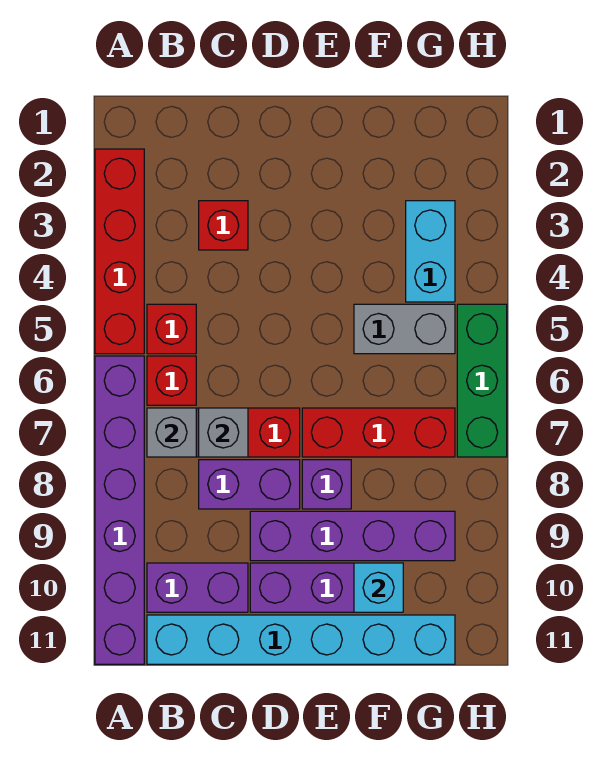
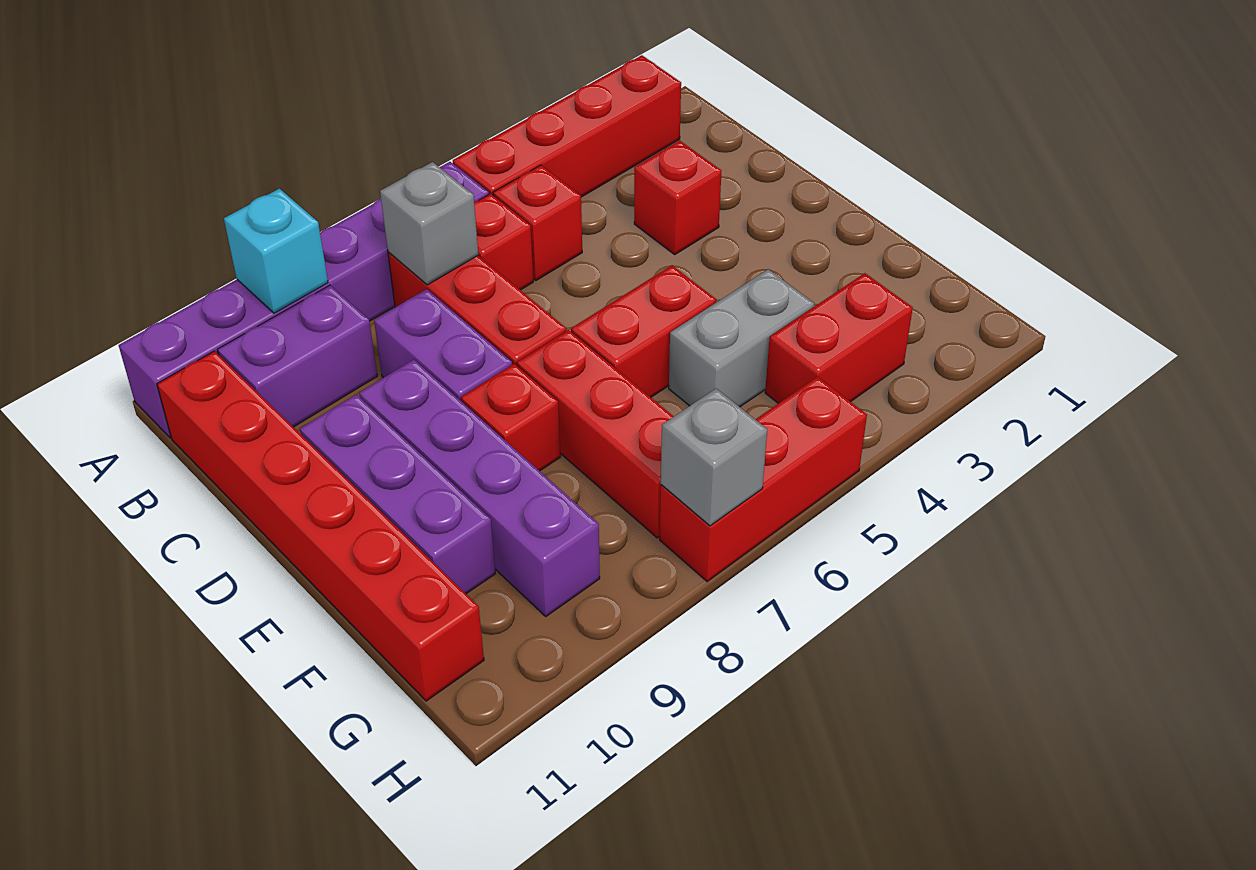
purple brick B10:C10 level 1 -> purple brick B9:B10 level 1
cyan brick B11:G11 level 1 -> red brick B11:G11 level 1
grey brick C7 level 2 -> grey brick H7 level 2
none -> red brick E5:E6 level 1
purple brick E8 level 1 -> red brick E8 level 1
grey brick F5:G5 level 1 -> grey brick F4:F5 level 1
cyan brick F10 level 2 -> cyan brick A9 level 2
cyan brick G3:G4 level 1 -> red brick G3:G4 level 1
green brick H5:H7 level 1 -> red brick H5:H7 level 1

